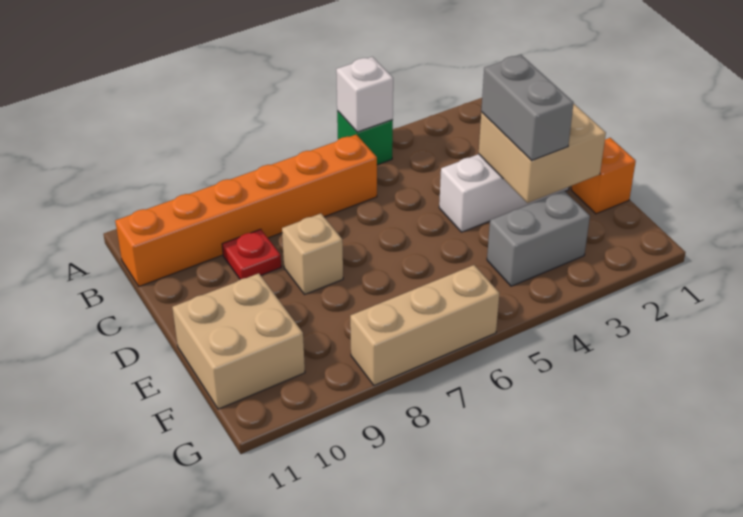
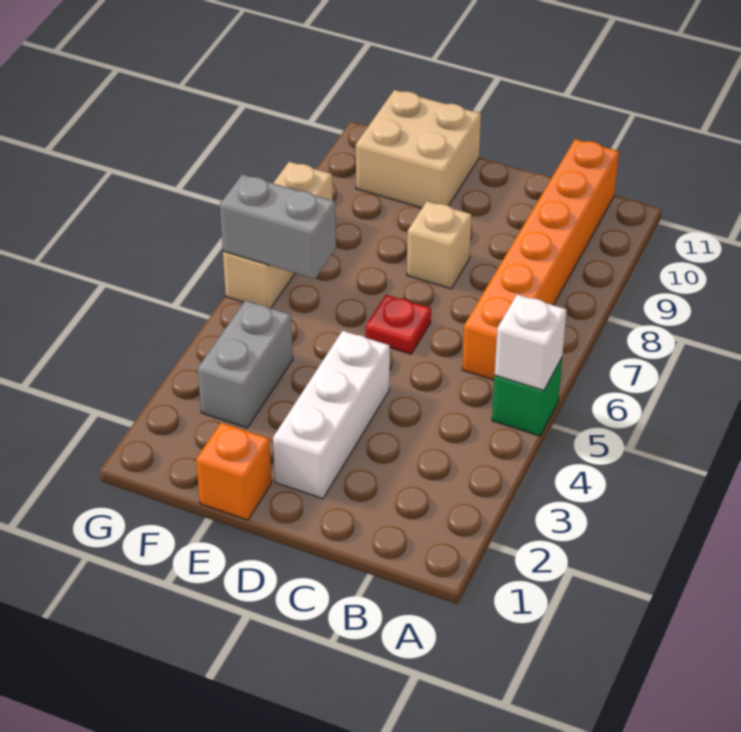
red plate C9 level 1 -> red plate D6 level 1
tan brick D2:E3 level 2 -> none
grey brick D3:E3 level 3 -> grey brick F6:G6 level 2

